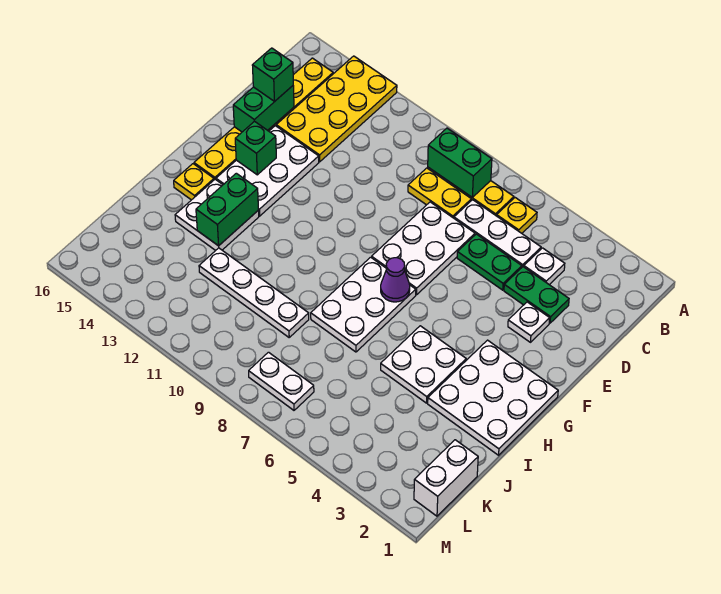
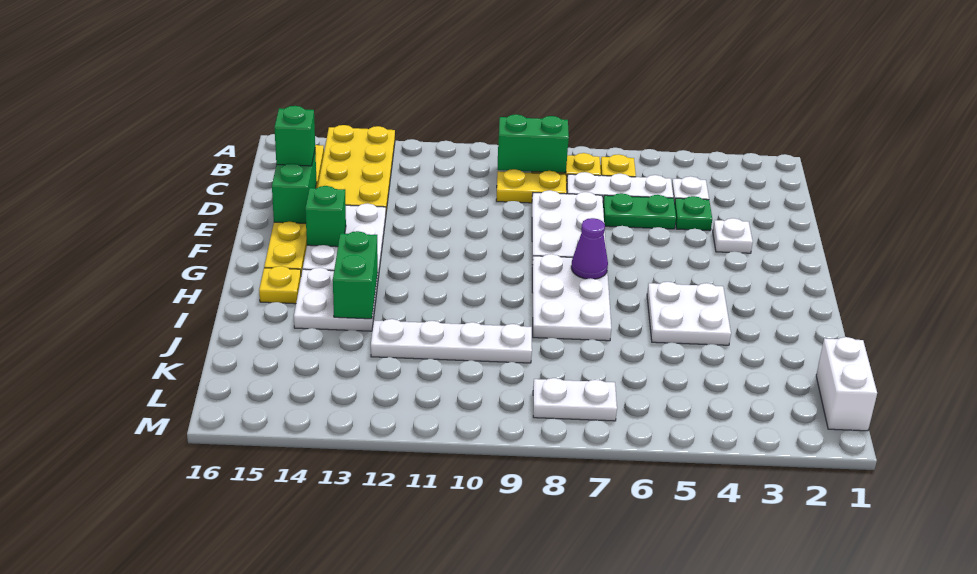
green plate D3:D4 level 1 -> green plate D4 level 1
white plate G1:I3 level 1 -> none

